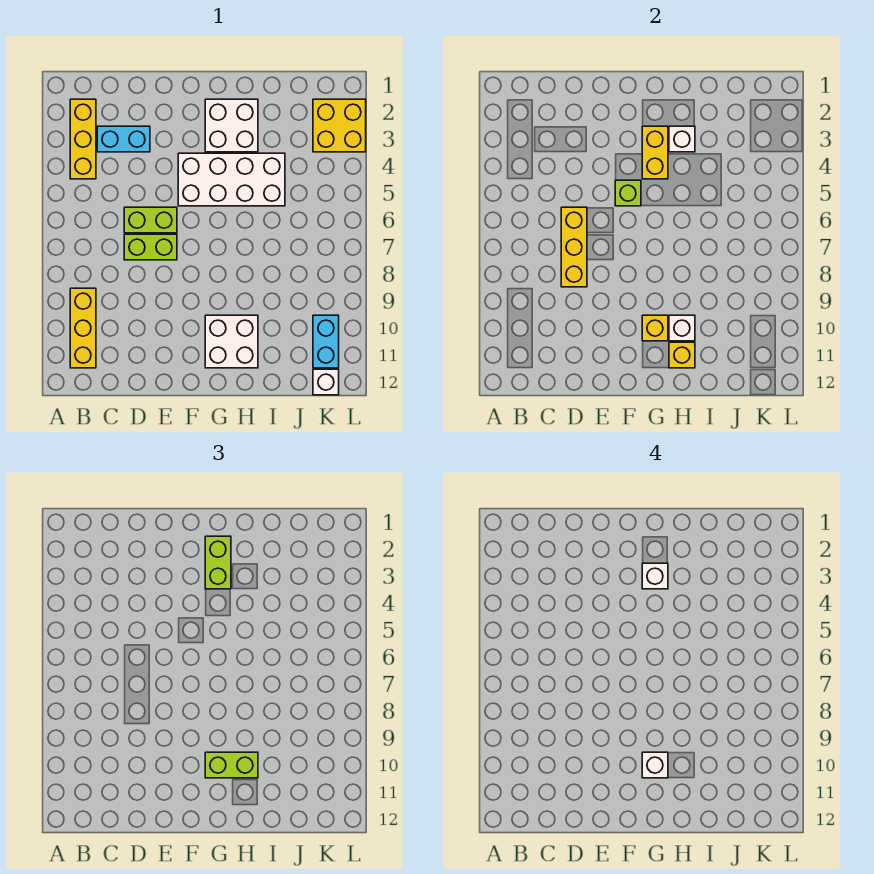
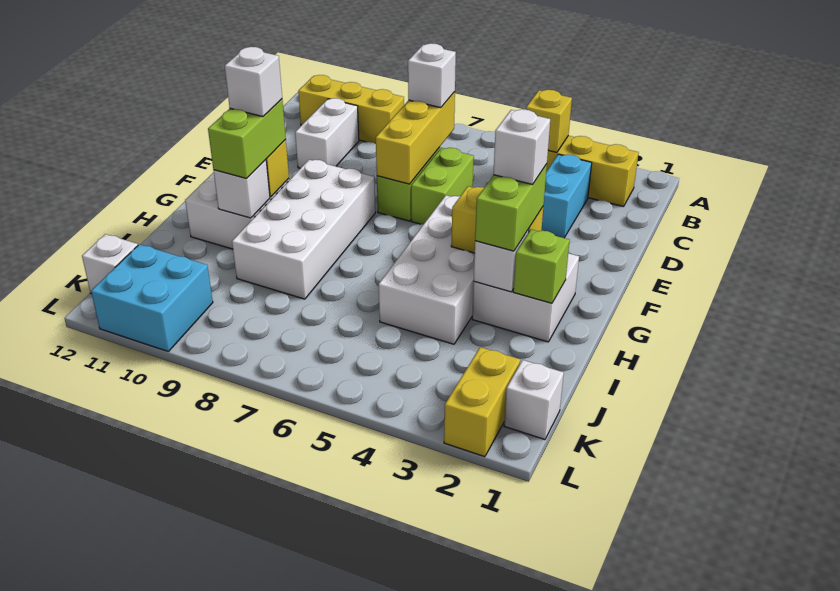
none -> white brick C7 level 3
none -> white brick C10:D10 level 1
yellow brick D6:D8 level 2 -> yellow brick C7:E7 level 2
lime brick F5 level 2 -> lime brick H2 level 2
none -> white brick F8:I9 level 1
lime brick G2:G3 level 3 -> lime brick G3:H3 level 3
yellow brick H11 level 2 -> yellow brick B4 level 2
none -> white brick K1 level 1
yellow brick K2:L3 level 1 -> yellow brick K2:L2 level 1
cyan brick K10:K11 level 1 -> cyan brick K10:L11 level 1

